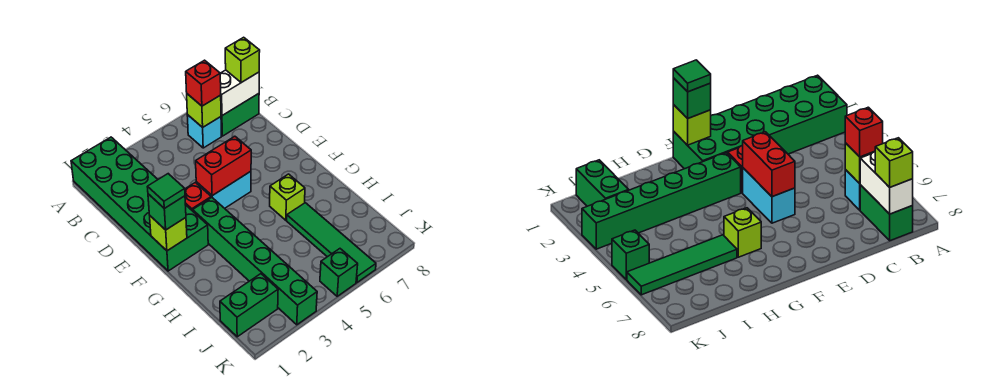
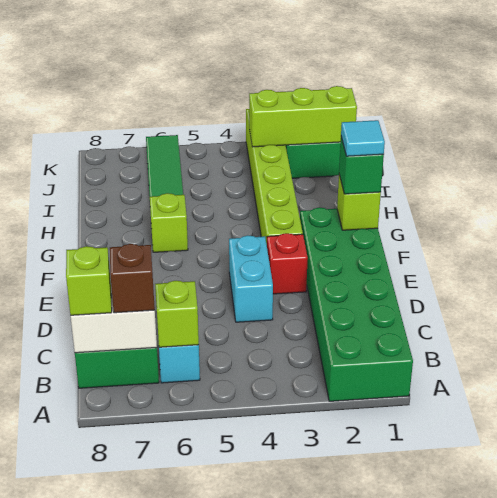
red brick B6 level 3 -> none
none -> brown brick B7 level 3
cyan brick E4:E5 level 1 -> cyan brick D4:E4 level 1
red brick E4:E5 level 2 -> none
green tile F1 level 4 -> cyan tile F1 level 4
green brick F3:K3 level 1 -> lime brick F3:K3 level 1
none -> lime brick J1:J3 level 2
green brick K5 level 1 -> none

